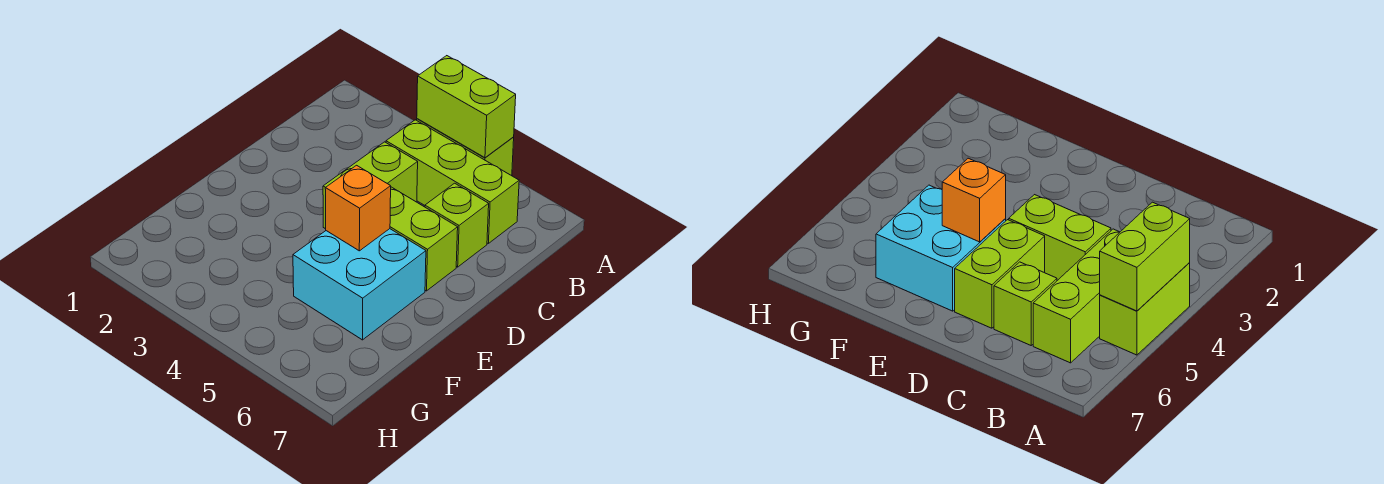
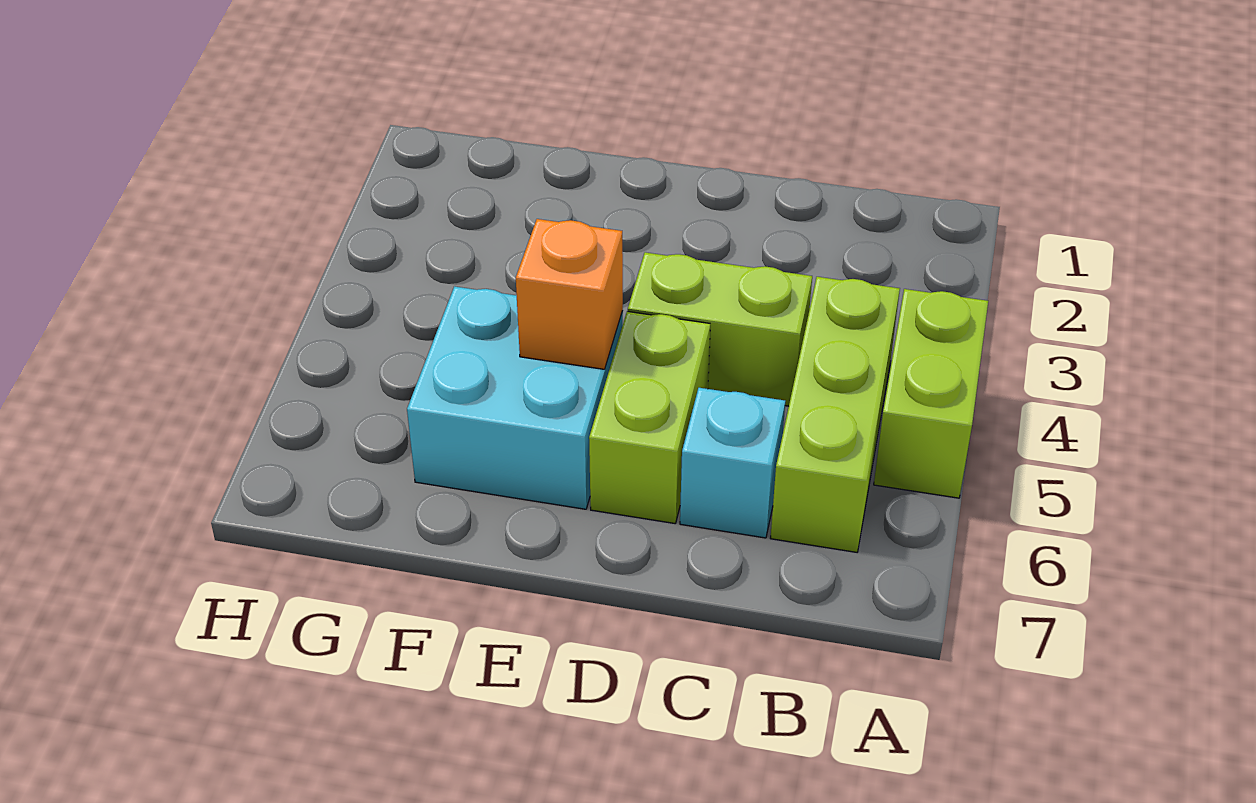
lime brick A4:A5 level 2 -> none
lime brick C6 level 1 -> cyan brick C6 level 1

